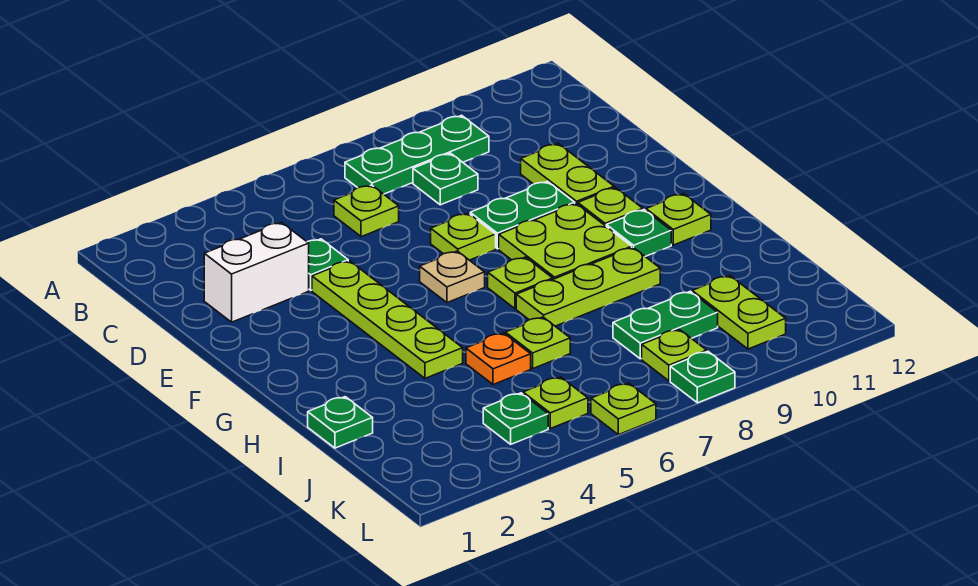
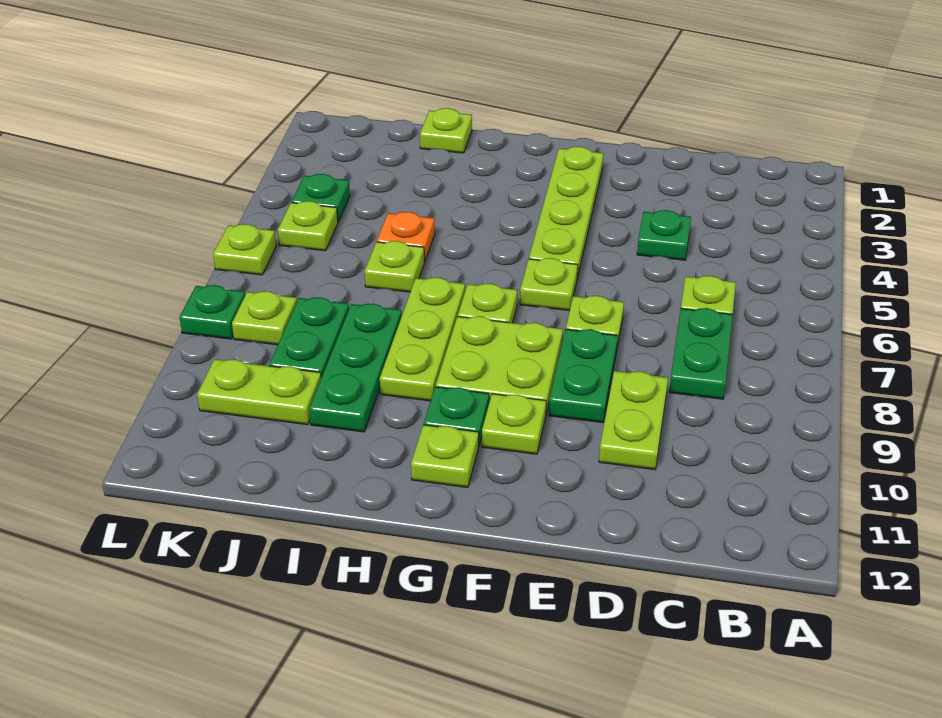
green plate B7:B9 level 1 -> green plate I8:I10 level 1
green plate C8 level 1 -> green plate C7:C8 level 1
white brick D2:D3 level 1 -> none
lime plate D10:E10 level 1 -> lime plate D9:D10 level 1
lime plate E4:H4 level 1 -> lime plate F2:F5 level 1
tan plate F6 level 1 -> lime plate F6 level 1
green plate I1 level 1 -> lime plate I1 level 1

